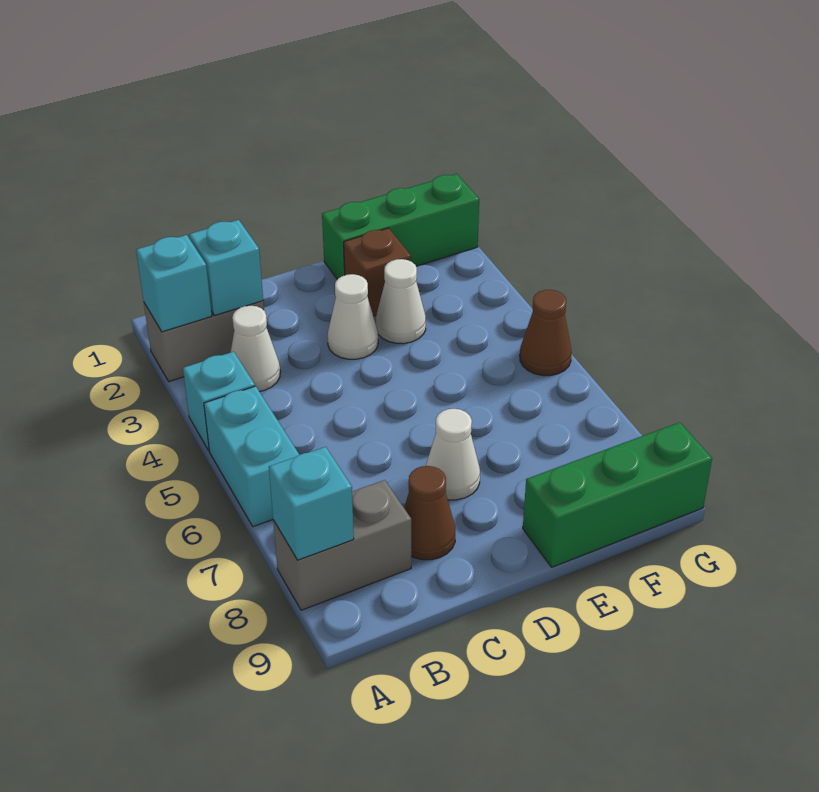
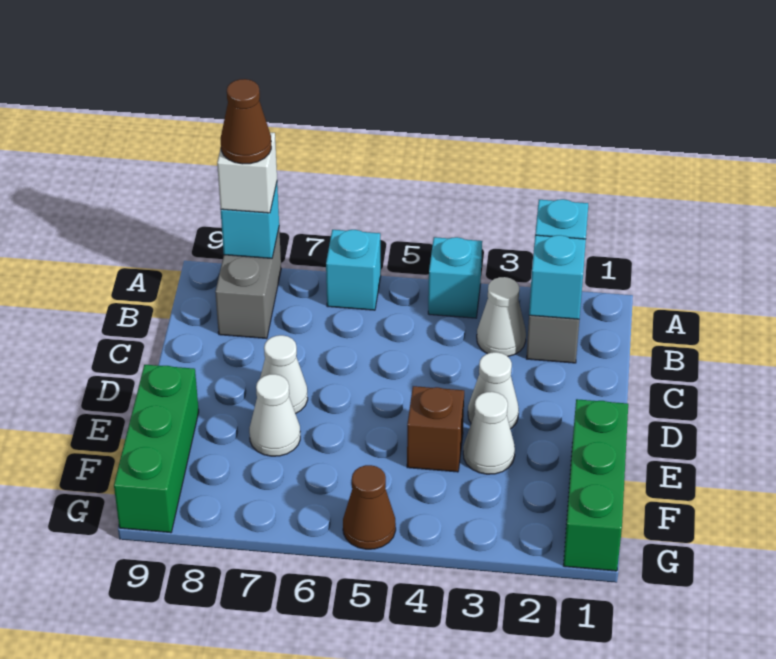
cyan brick A5:A6 level 1 -> cyan brick A6 level 1
none -> white brick A8 level 3
brown cone C8 level 1 -> brown cone A8 level 4
brown brick E2 level 1 -> brown brick E4 level 1
none -> white cone E7 level 1

